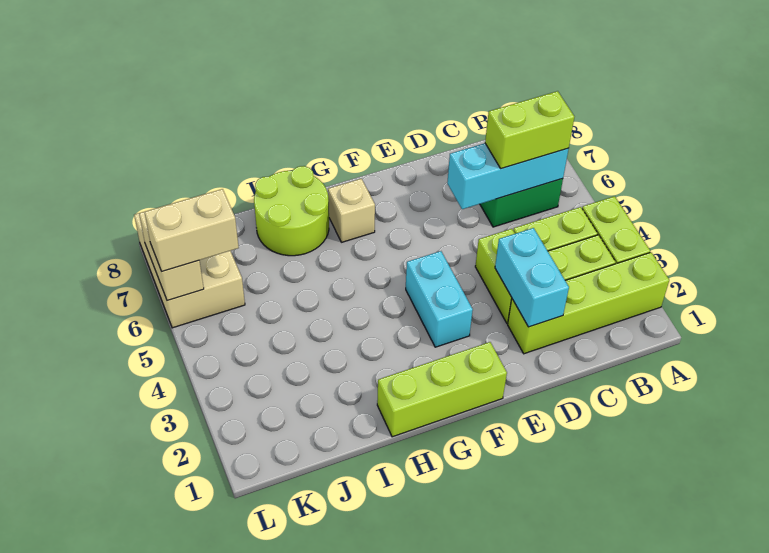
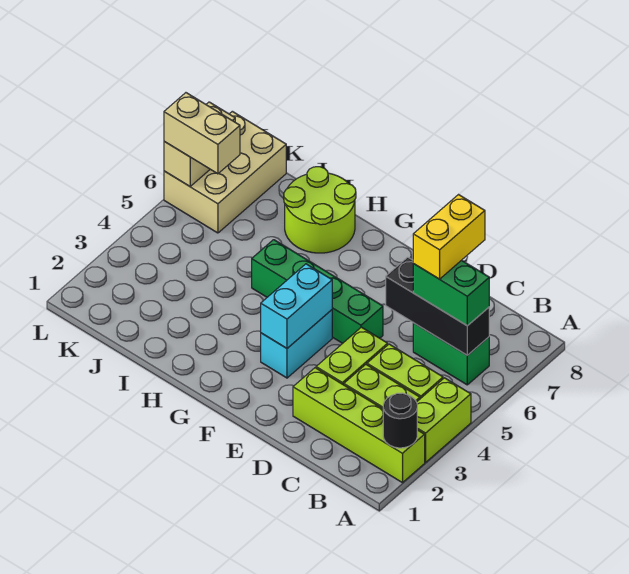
none -> black round brick A2 level 2
cyan brick B6:D6 level 2 -> black brick B6:D6 level 2
lime brick B6:C6 level 3 -> green brick B6:C6 level 3
none -> yellow brick C6:C7 level 4
cyan brick D2:D3 level 2 -> cyan brick F3:F4 level 2
none -> green brick E5:H5 level 1
lime brick F1:H1 level 1 -> none
tan brick G7 level 1 -> none

